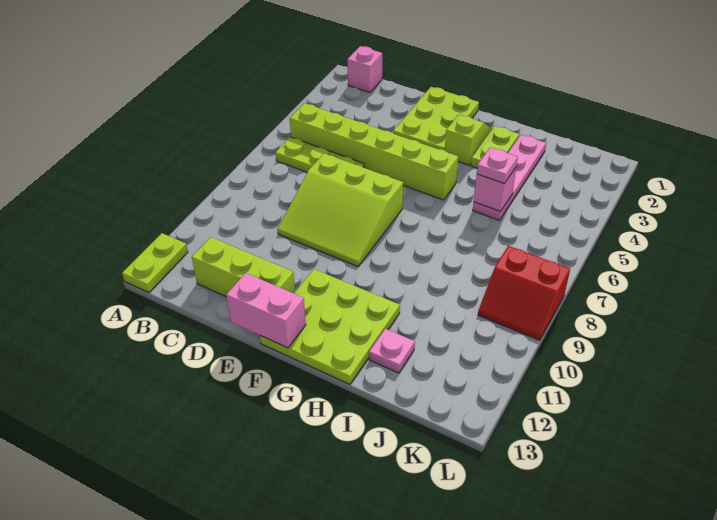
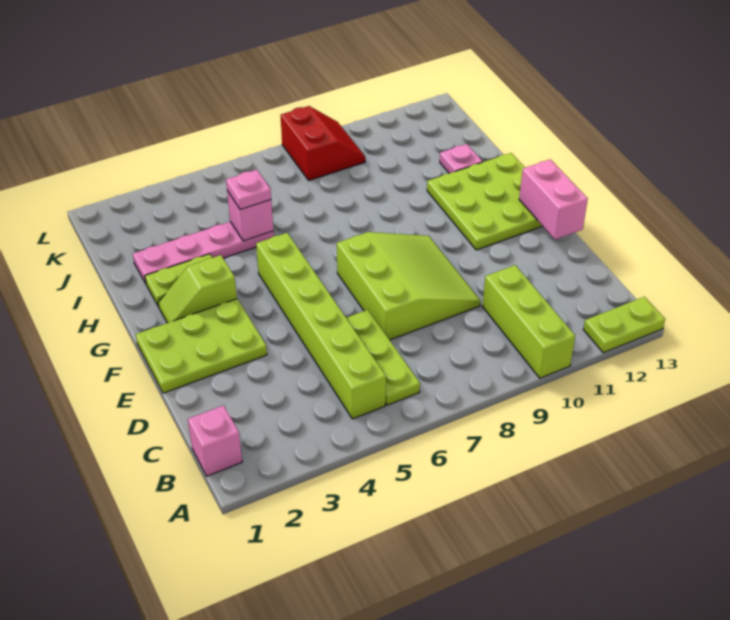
lime brick C12:E12 level 1 -> lime brick A10:C10 level 1

